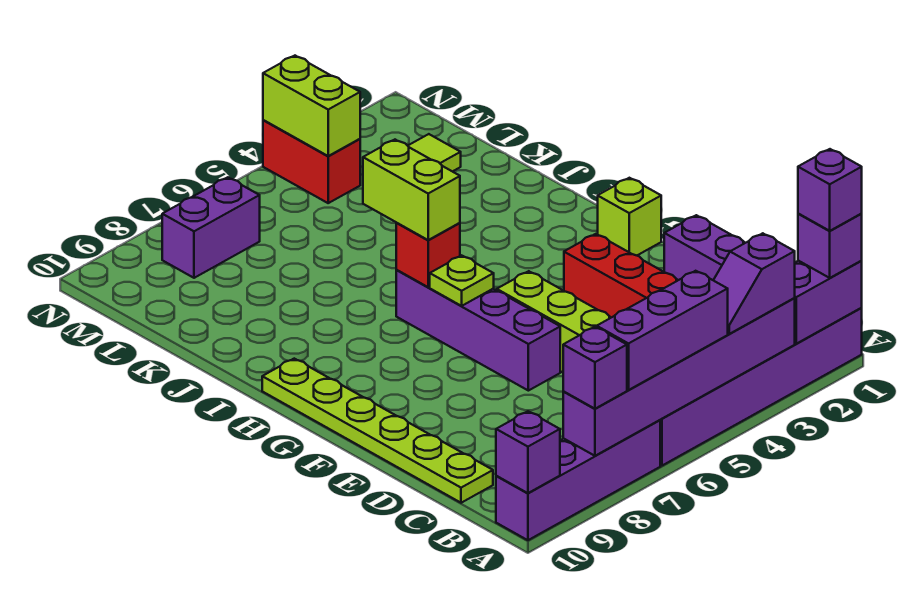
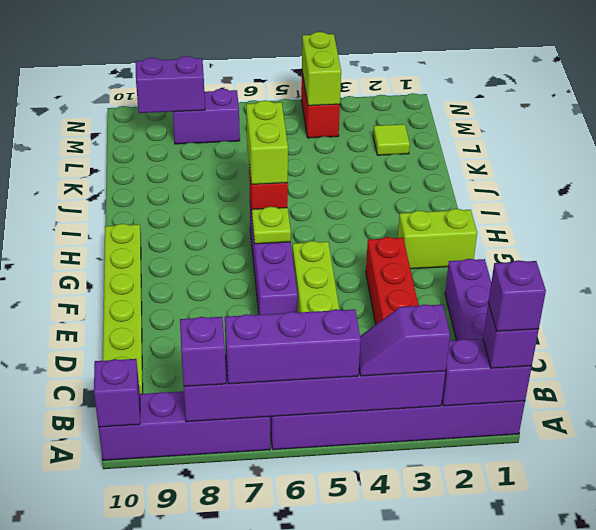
lime brick G1 level 1 -> lime brick G1:G2 level 1
none -> purple brick M8:M9 level 2

